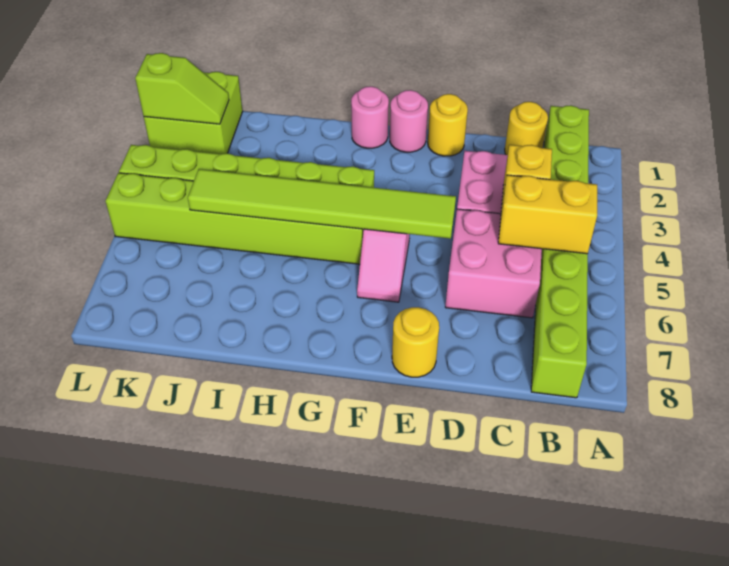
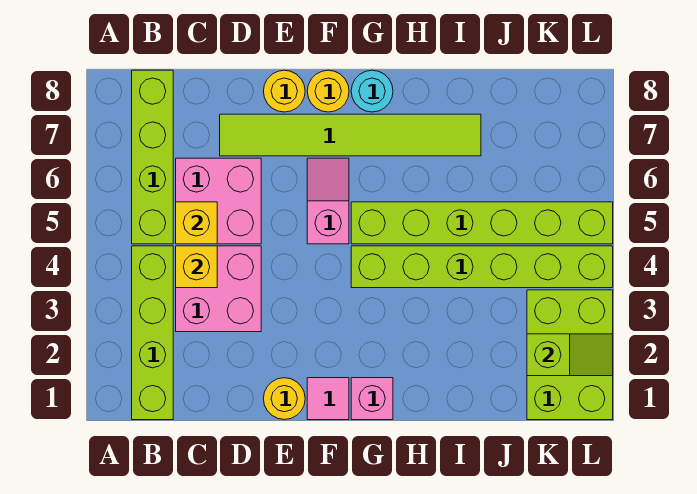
yellow brick B5:C5 level 2 -> yellow brick C5 level 2
yellow round brick C1 level 1 -> yellow round brick F8 level 1
lime tile E5:J5 level 2 -> lime tile D7:I7 level 1
pink round brick F1 level 1 -> pink tile F1 level 1
pink round brick G1 level 1 -> pink brick G1 level 1
none -> cyan round brick G8 level 1
lime brick K1:L2 level 1 -> lime brick K1:L3 level 1
lime slope K2:L2 level 2 top L -> lime slope K2:L2 level 2 top K

